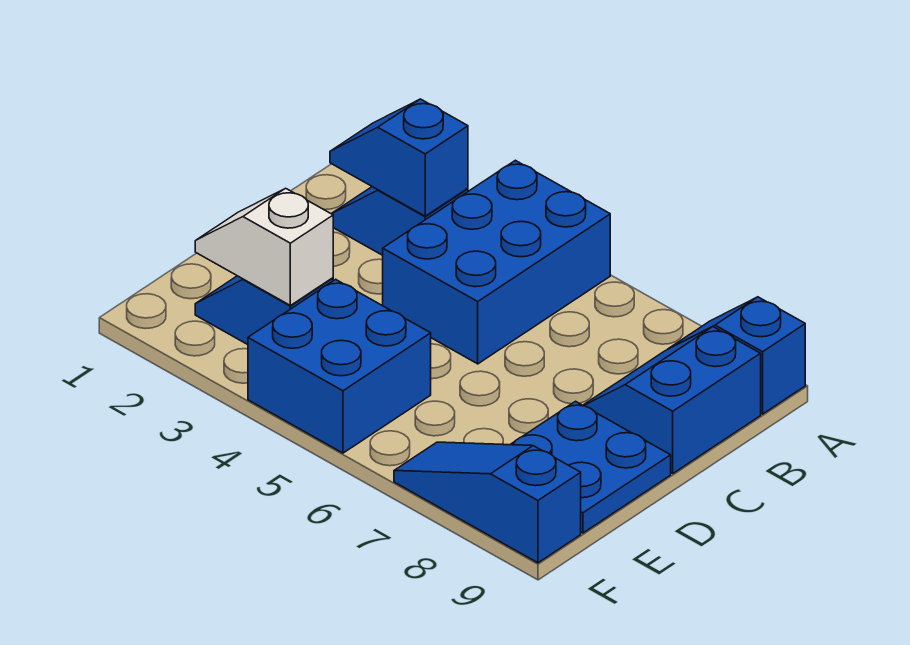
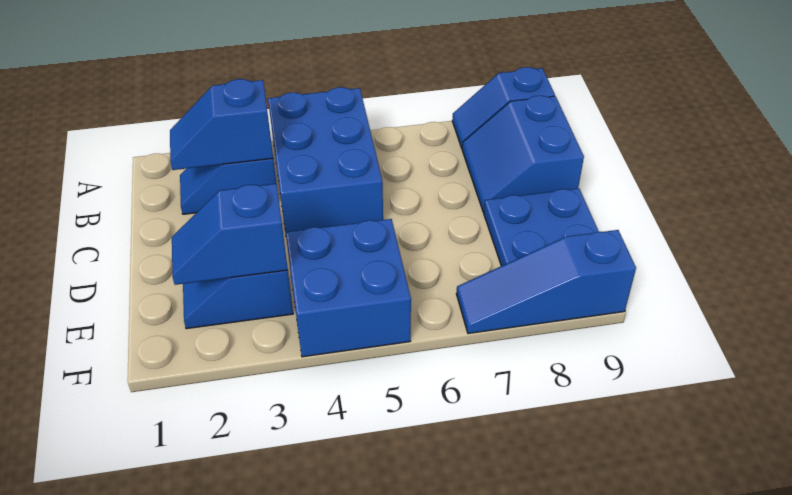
white slope E2:E3 level 2 top 3 -> blue slope E2:E3 level 2 top 3

